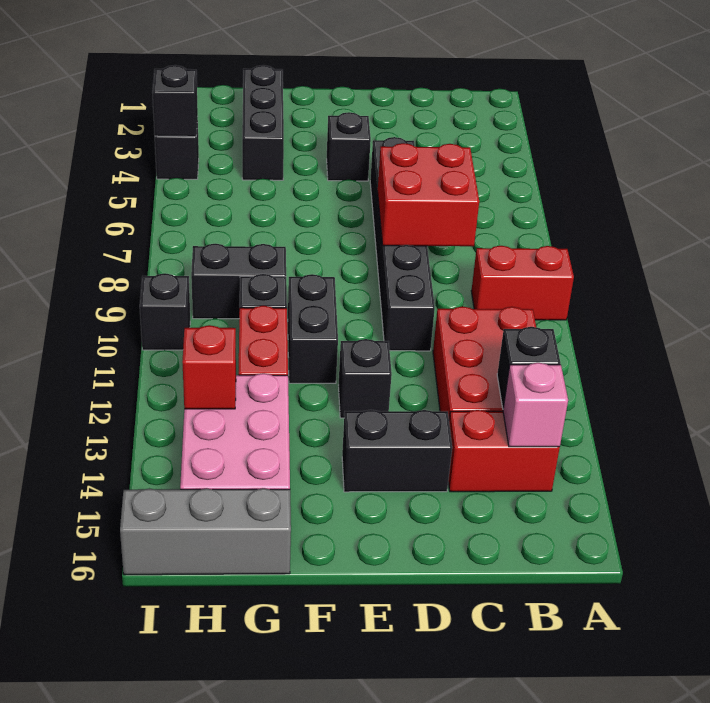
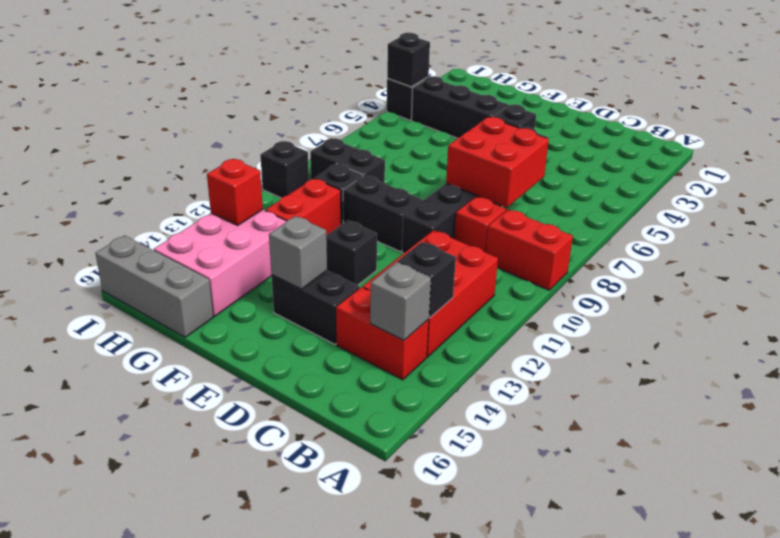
pink brick B14 level 2 -> grey brick B14 level 2
none -> red brick C9 level 1
none -> grey brick E14 level 2
black brick F10:F11 level 1 -> black brick E10:F10 level 1
black brick G2:G4 level 1 -> black brick F4:H4 level 1

